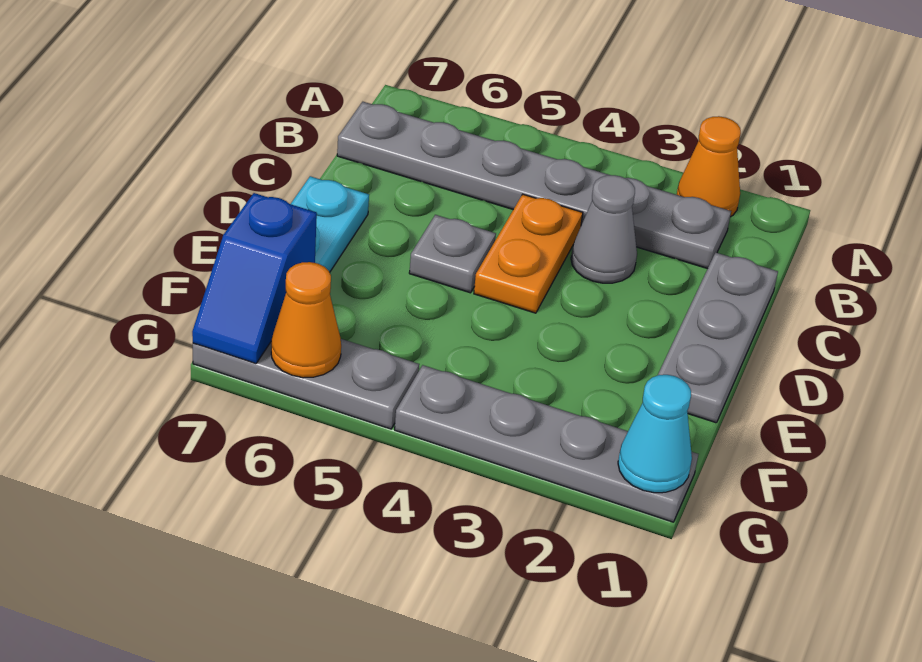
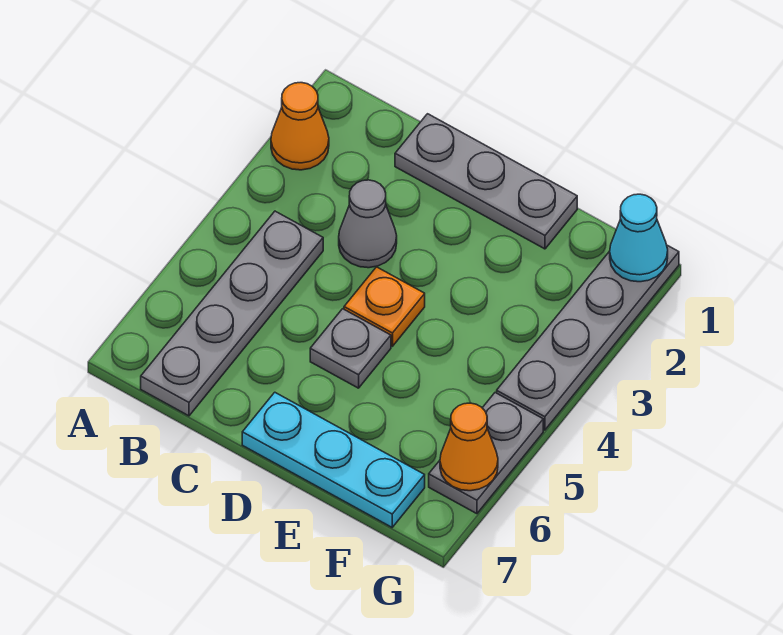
grey plate B2:B7 level 1 -> grey plate B4:B7 level 1
orange plate C4:D4 level 1 -> orange plate D4 level 1
blue slope F7:G7 level 2 top F -> none
grey plate G5:G7 level 1 -> grey plate G5:G6 level 1

